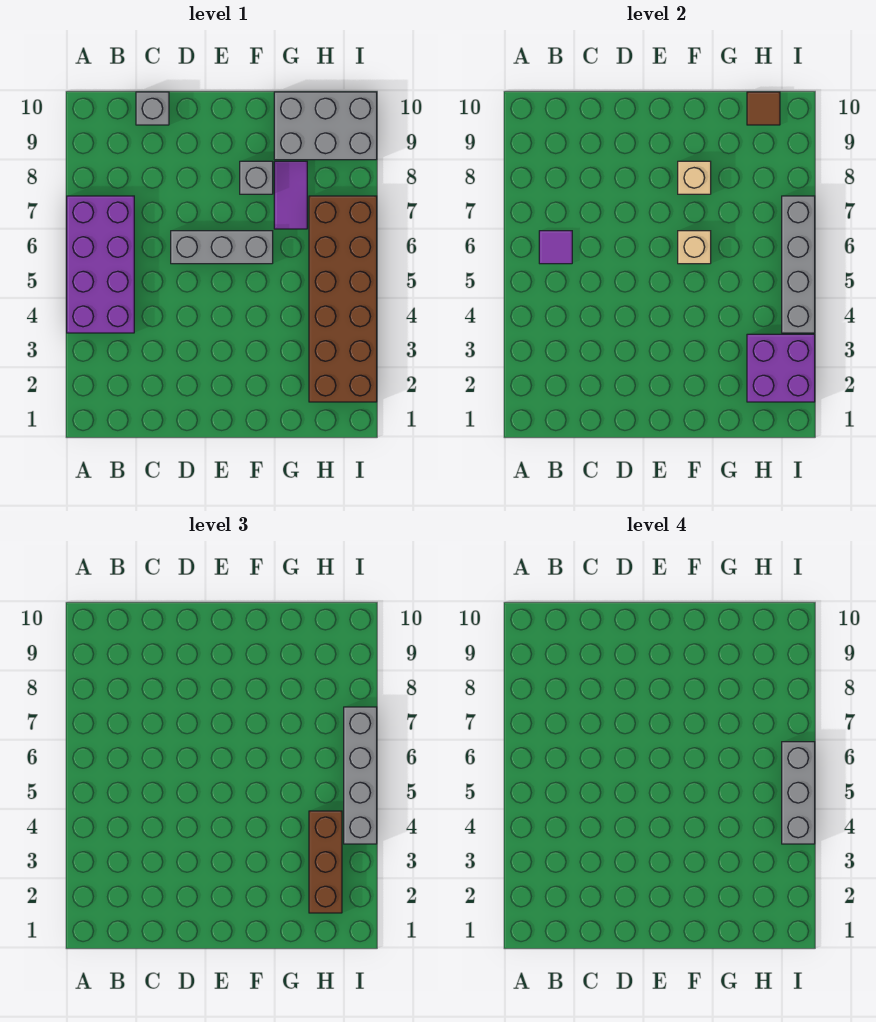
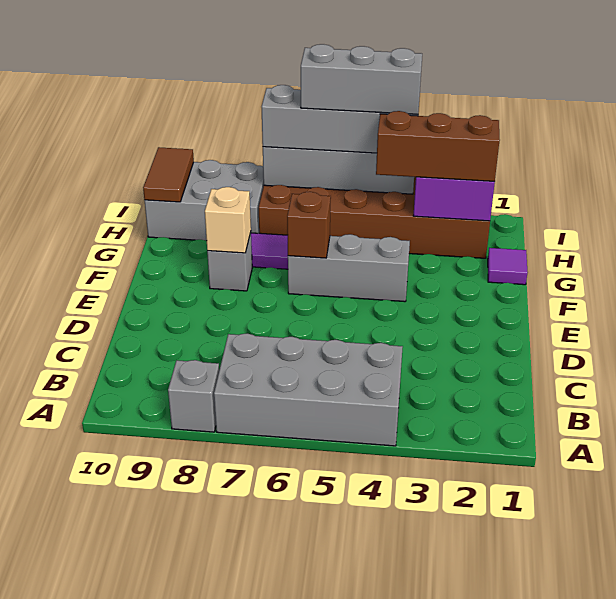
purple brick A4:B7 level 1 -> grey brick A4:B7 level 1
purple tile B6 level 2 -> purple tile G1 level 1
grey brick C10 level 1 -> grey brick A8 level 1
grey brick D6:F6 level 1 -> grey brick F4:F6 level 1
tan brick F6 level 2 -> brown brick F6 level 2
grey brick G9:I10 level 1 -> grey brick H8:I10 level 1
brown tile H10 level 2 -> brown tile H10:I10 level 2

